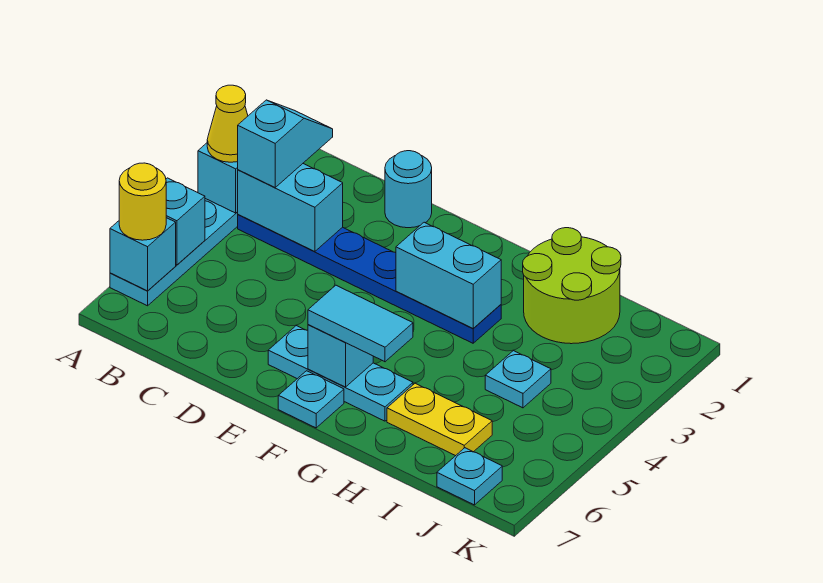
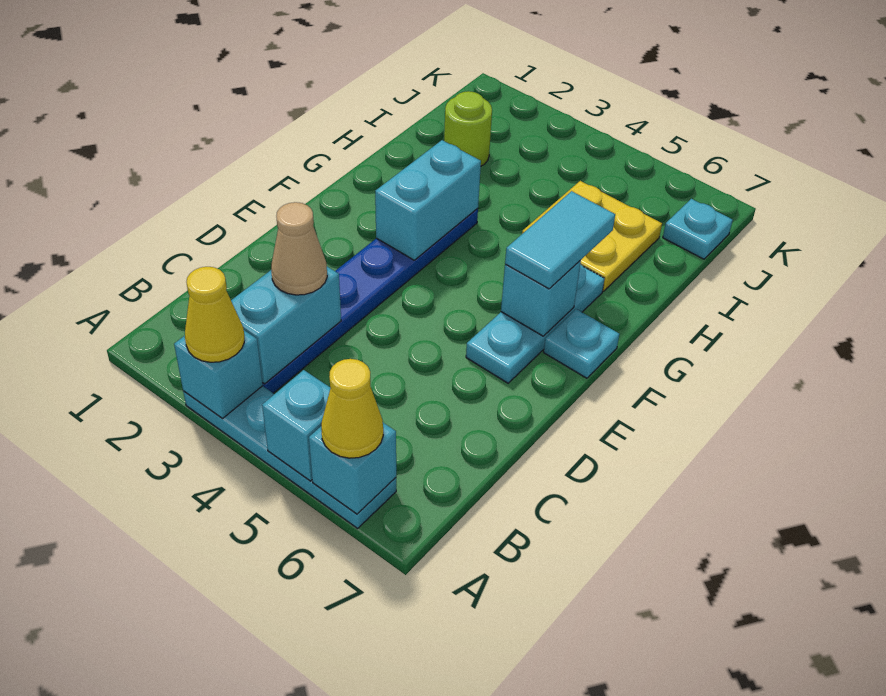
yellow round brick A6 level 3 -> yellow cone A6 level 3
cyan slope B2:B3 level 3 top 3 -> none
none -> tan cone C3 level 3
cyan round brick D1 level 1 -> none
lime round brick H1:I2 level 1 -> lime round brick I2 level 1
yellow plate H6:I6 level 1 -> yellow plate H5:I6 level 1
cyan plate I4 level 1 -> none

